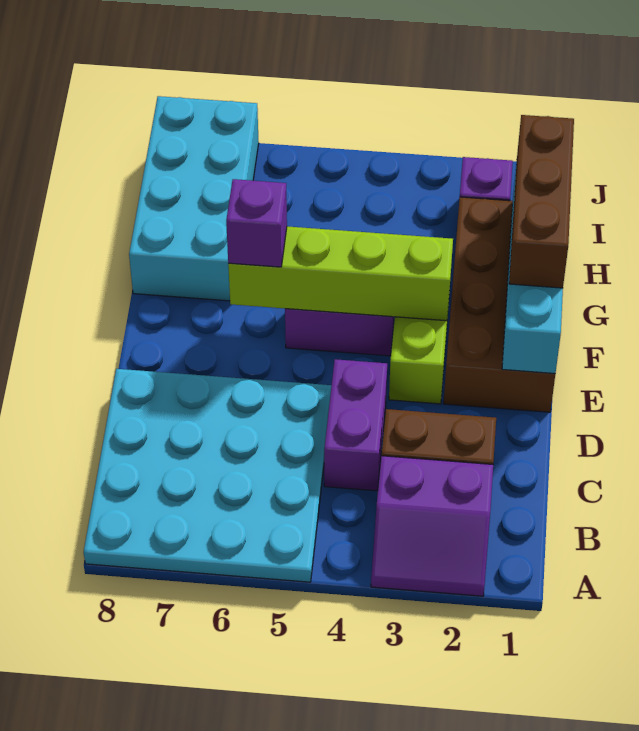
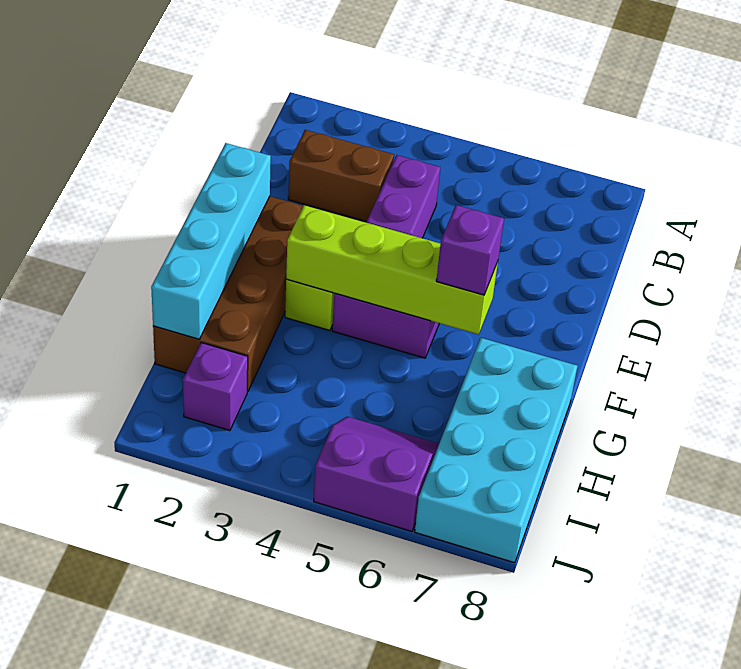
purple slope A2:B3 level 1 top B -> purple slope I5:J6 level 1 top J
cyan plate A5:D8 level 1 -> none
brown brick F1:H1 level 3 -> none

